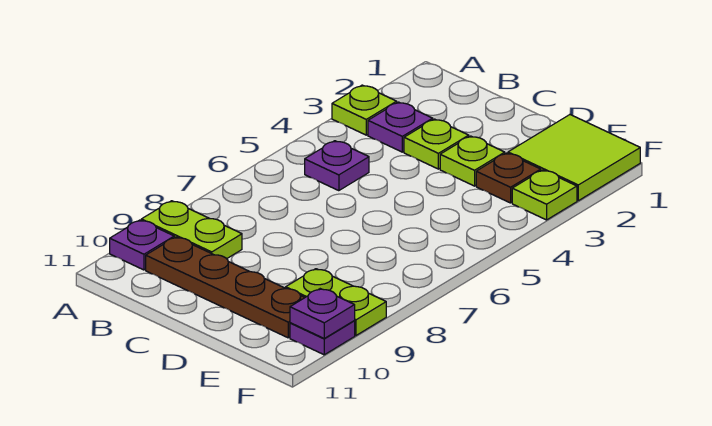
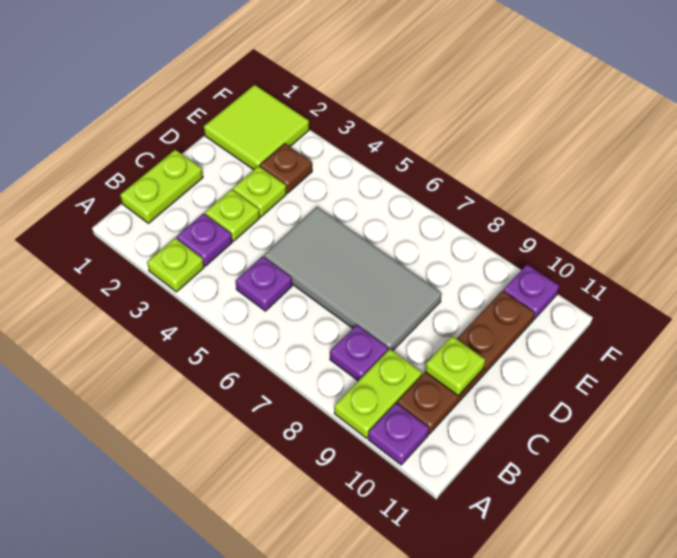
none -> grey tile C5:D8 level 1
lime plate E9:F9 level 1 -> lime plate B1:C1 level 1
lime plate F3 level 1 -> lime plate C10 level 2
purple plate F10 level 2 -> purple plate B8 level 1

